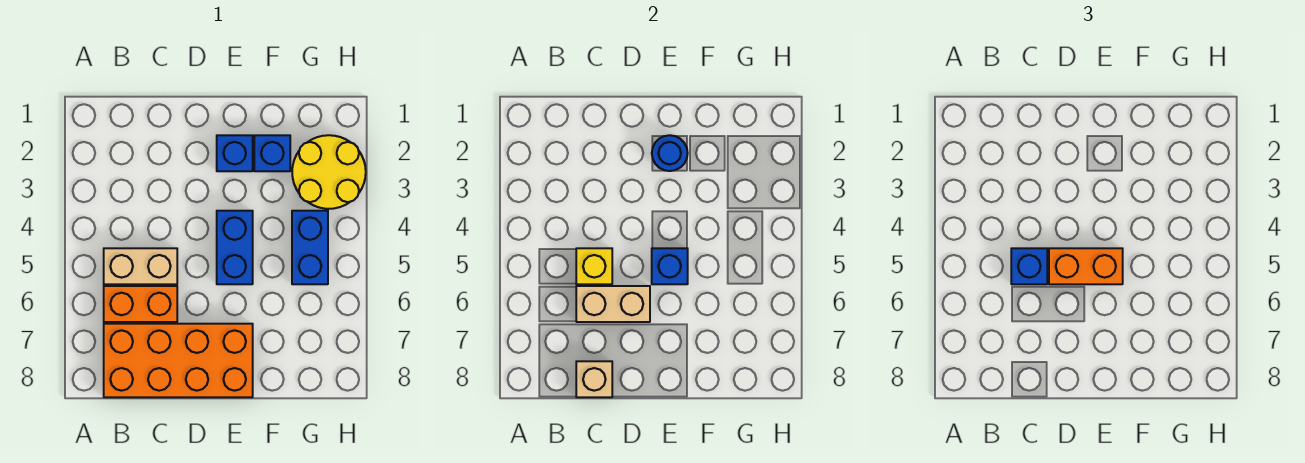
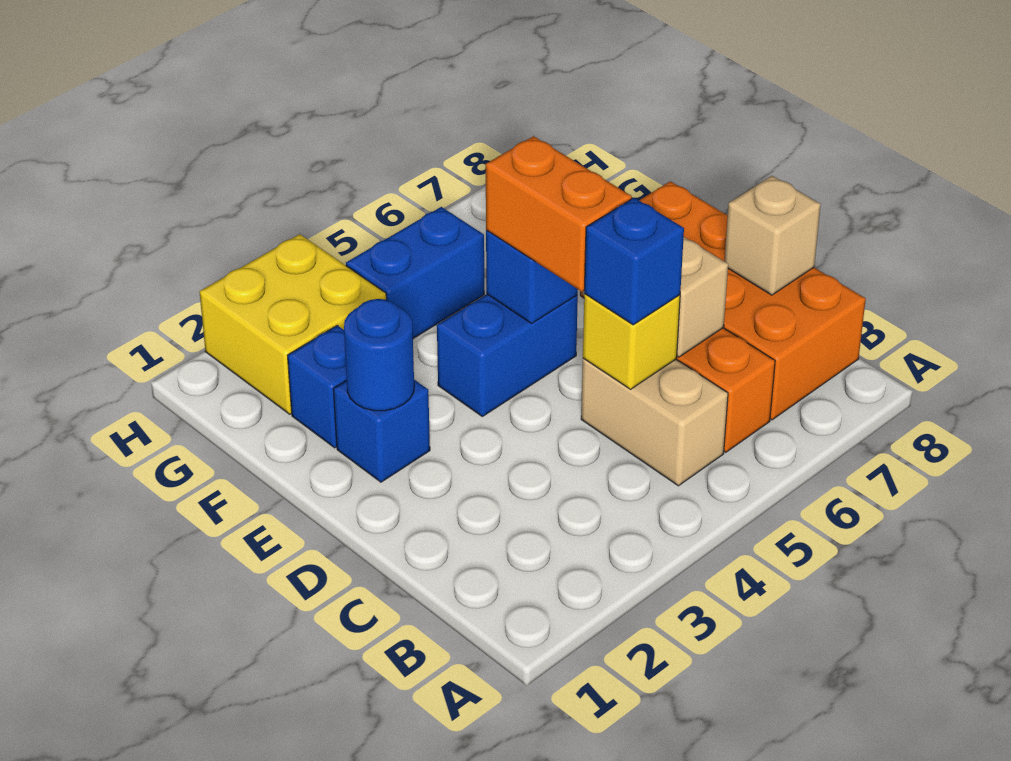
yellow round brick G2:H3 level 1 -> yellow brick G2:H3 level 1

